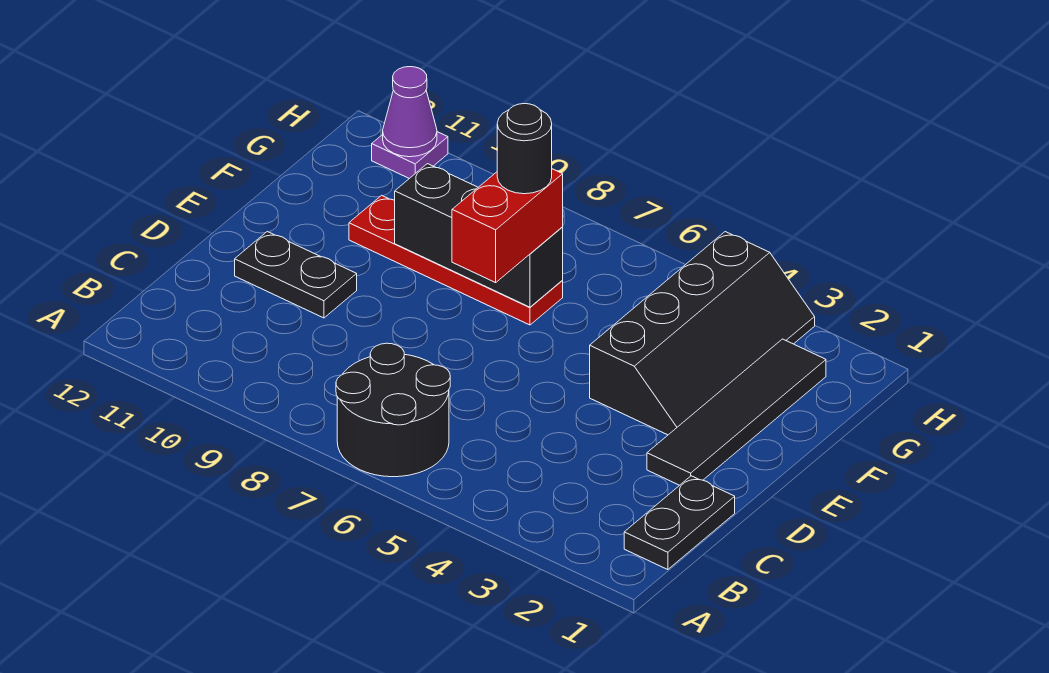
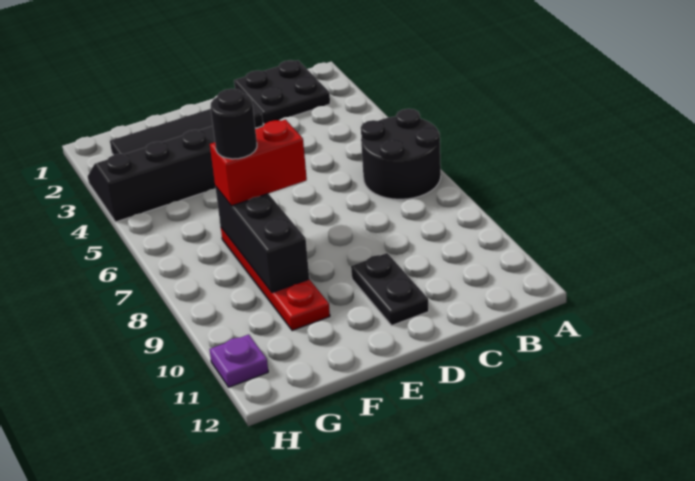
black plate B1:C1 level 1 -> black plate B1:C2 level 1
purple cone H11 level 2 -> none

